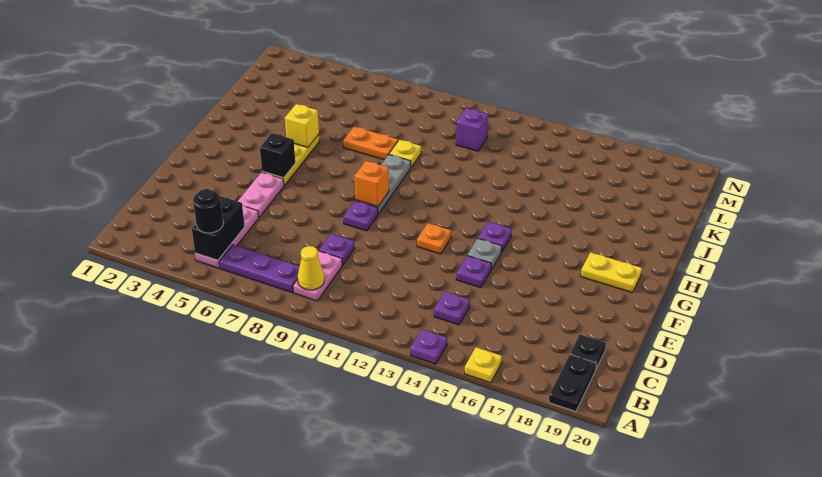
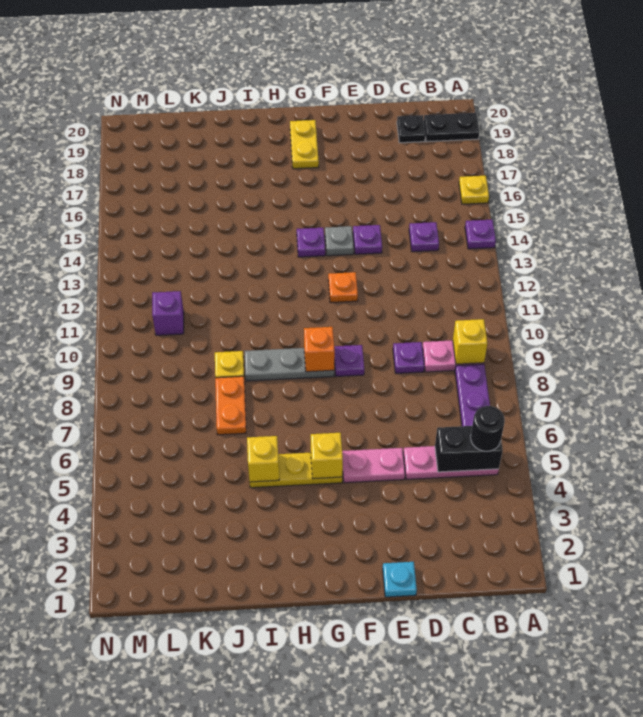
yellow cone B9 level 2 -> yellow brick B9 level 2
none -> cyan plate E1 level 1
black brick G5 level 2 -> yellow brick G5 level 2

